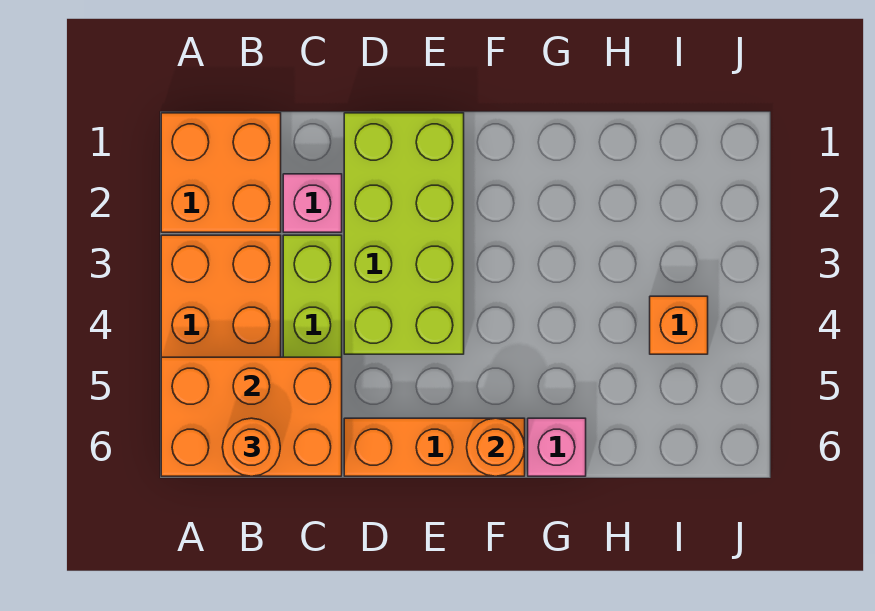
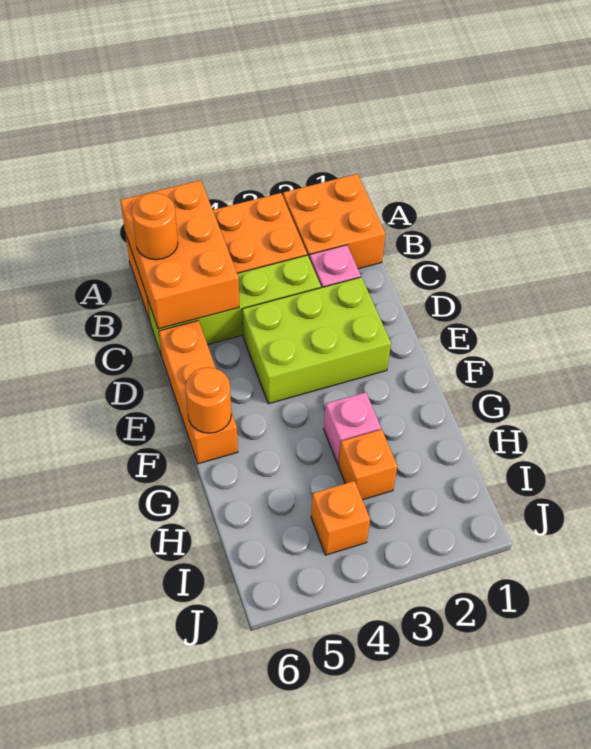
lime brick D1:E4 level 1 -> lime brick D2:E4 level 1
pink brick G6 level 1 -> pink brick G3 level 1
none -> orange brick H3 level 1

